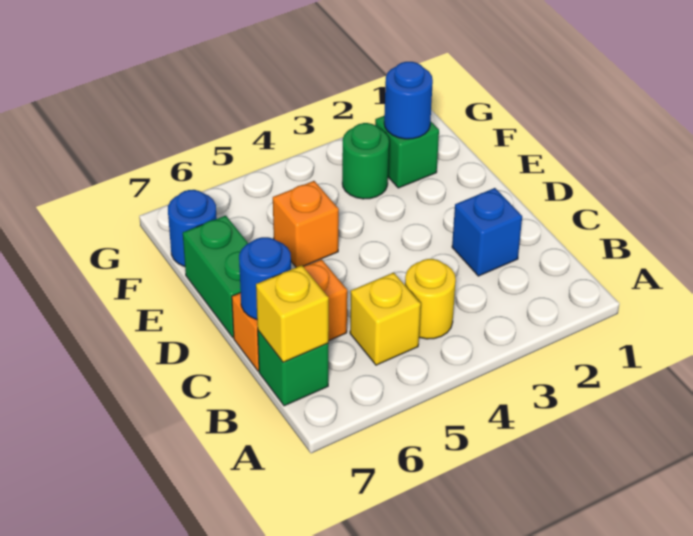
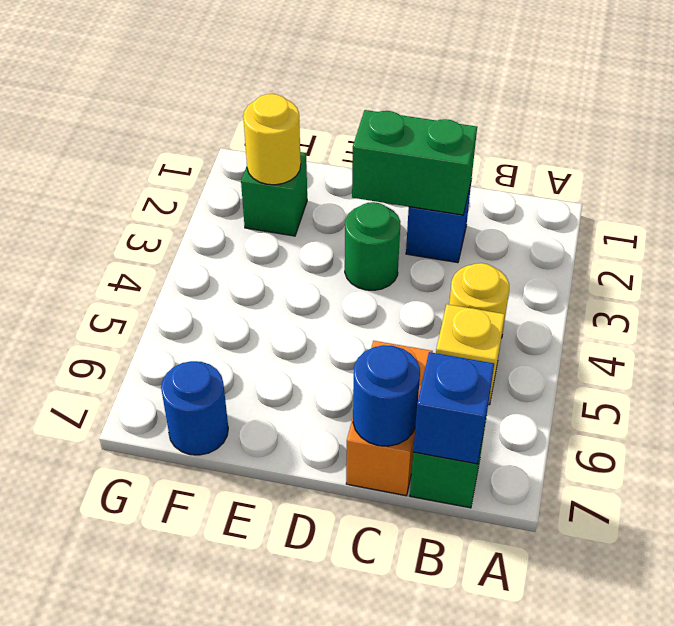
yellow brick B7 level 2 -> blue brick B7 level 2
green brick D7:E7 level 1 -> green brick C2:D2 level 2
orange brick E5 level 1 -> none
blue round brick F2 level 2 -> yellow round brick F2 level 2
green round brick F3 level 1 -> green round brick D3 level 1

